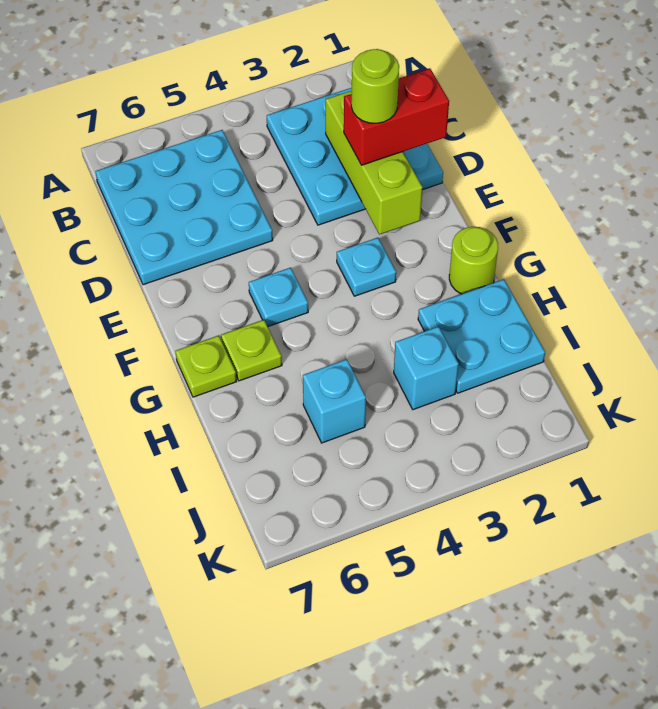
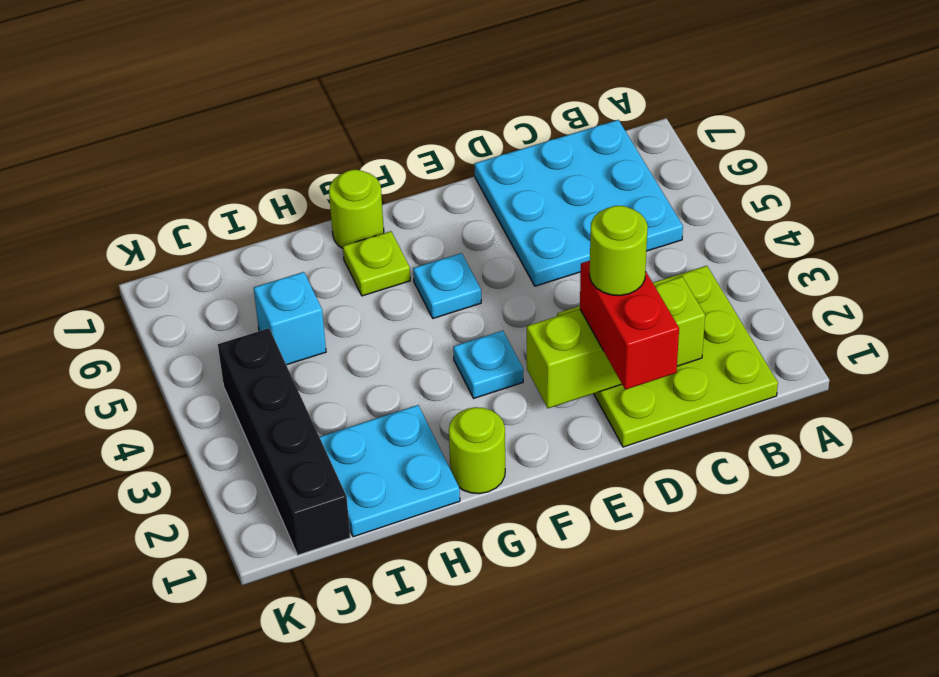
cyan plate B1:D3 level 1 -> lime plate B1:D3 level 1
lime plate G7 level 1 -> lime round brick G7 level 1
cyan brick I3 level 1 -> none
none -> black brick J1:J4 level 1

